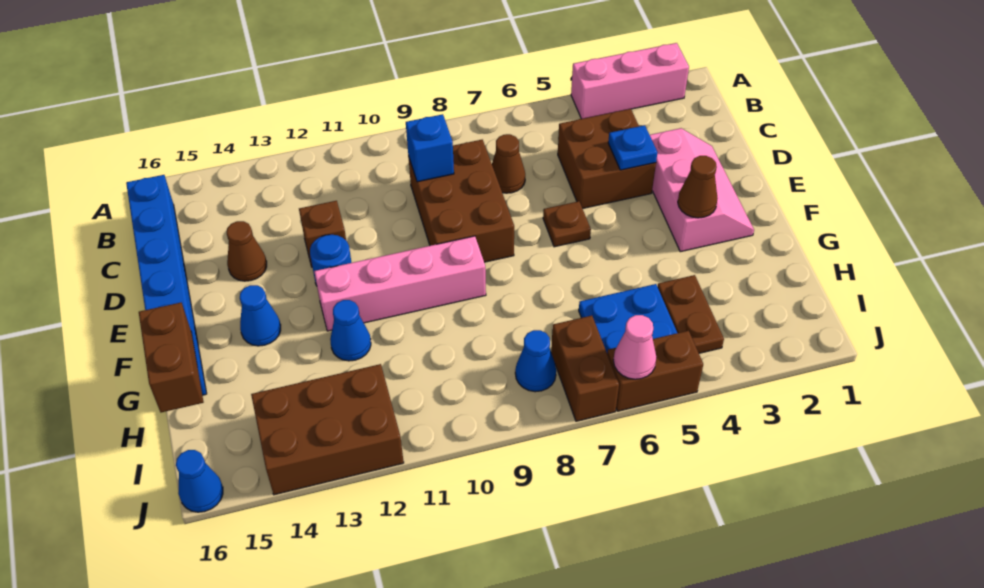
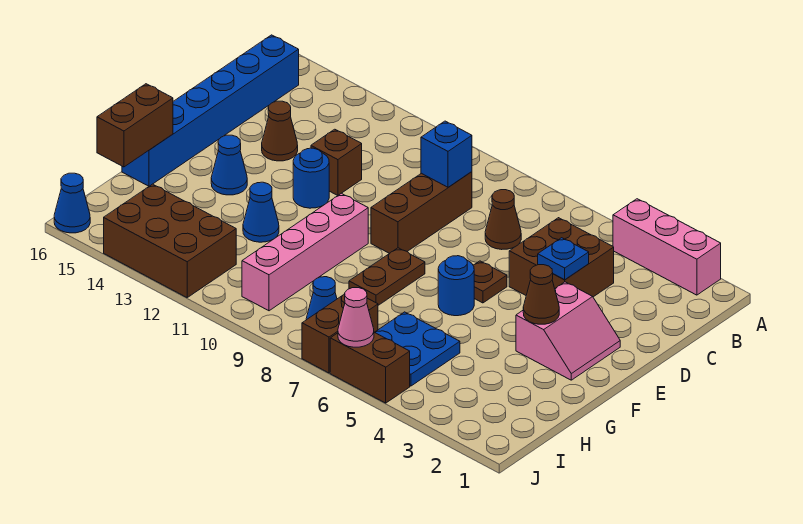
brown brick C8:E9 level 1 -> brown brick C9:E9 level 1
pink slope D2:F3 level 1 top 3 -> pink slope E2:F3 level 1 top 3
none -> blue round brick F6 level 1
pink brick F9:F12 level 1 -> pink brick F10:I10 level 1
brown plate H4:I4 level 1 -> brown plate F8:G8 level 1

